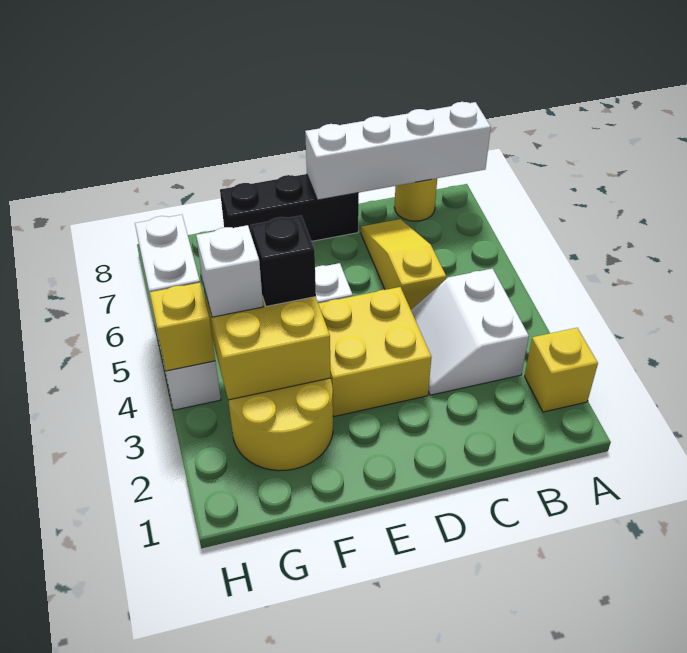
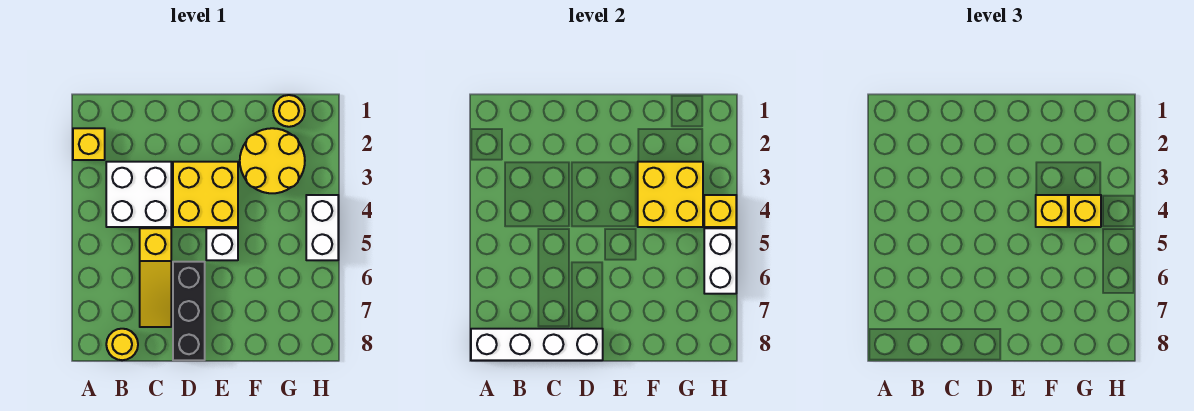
white slope B3:C4 level 1 top B -> white brick B3:C4 level 1
black brick D8:F8 level 1 -> black brick D6:D8 level 1
black brick F4 level 3 -> yellow brick F4 level 3
none -> yellow round brick G1 level 1
white brick G4 level 3 -> yellow brick G4 level 3

